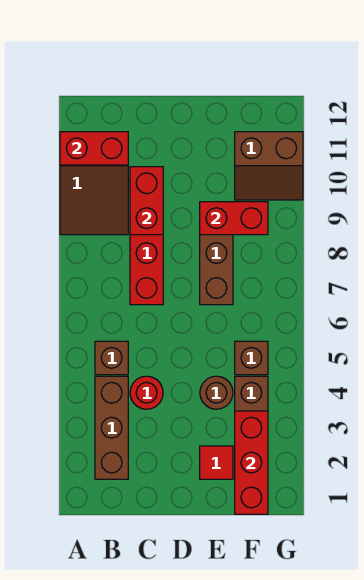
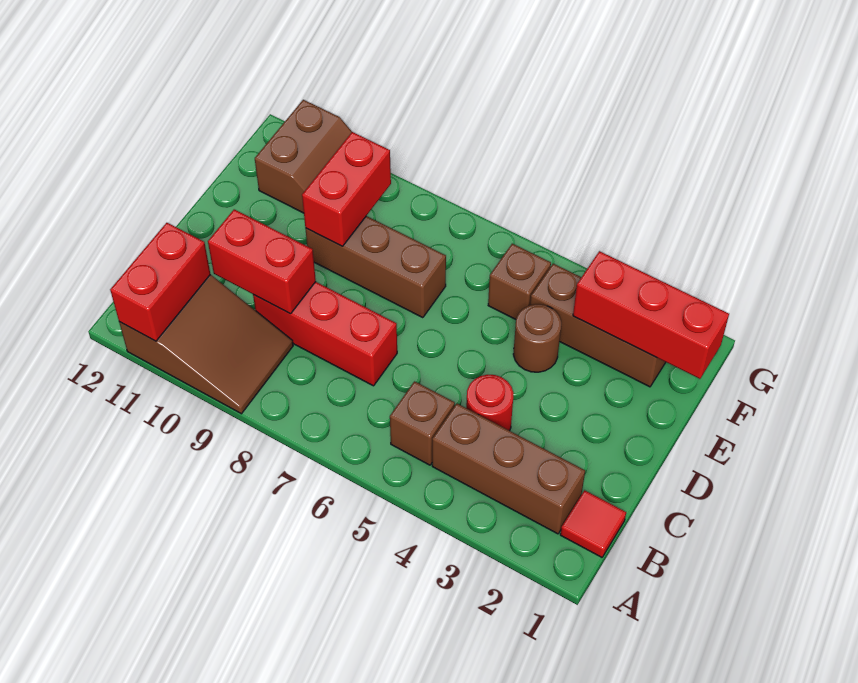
red tile E2 level 1 -> red tile B1 level 1

